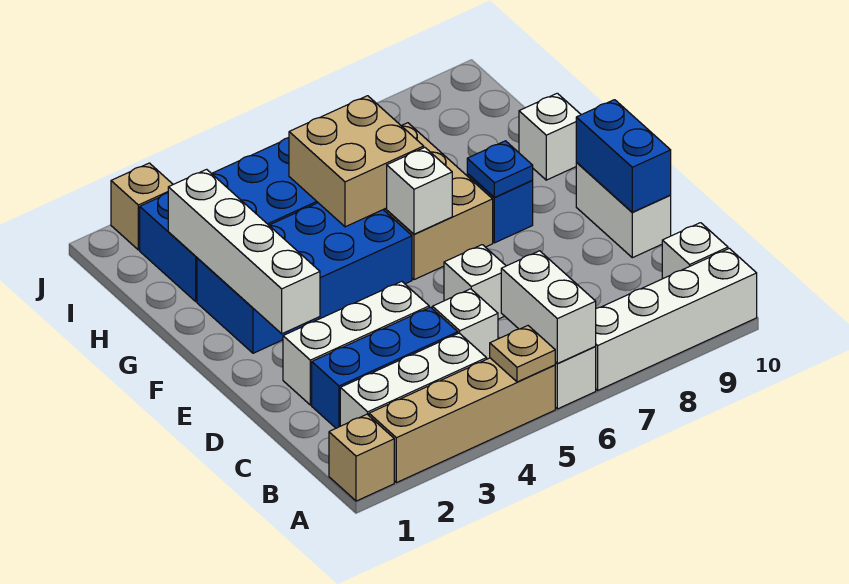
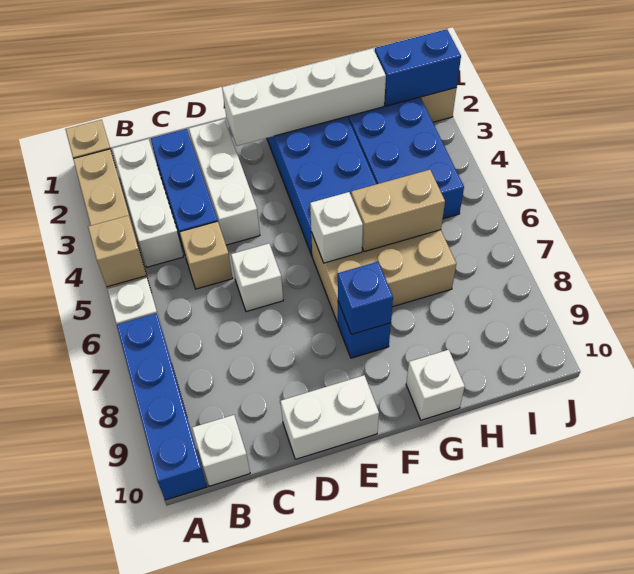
tan plate A5 level 2 -> tan brick A5 level 2
white brick A6:B6 level 2 -> none
white brick A7:A10 level 1 -> blue brick A7:A10 level 1
white brick C5 level 1 -> tan brick C5 level 1
blue brick D10:E10 level 2 -> blue brick I2:J2 level 2
blue plate F8 level 2 -> blue brick F8 level 2
tan brick G5:H6 level 2 -> tan brick G6:H6 level 2

